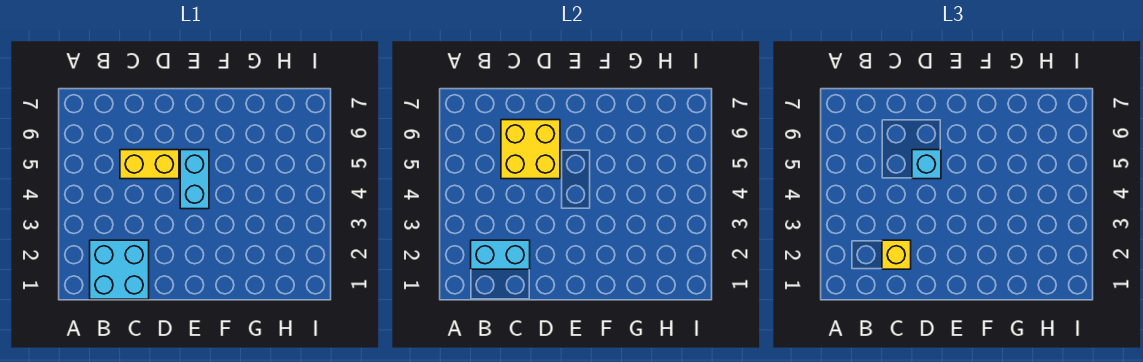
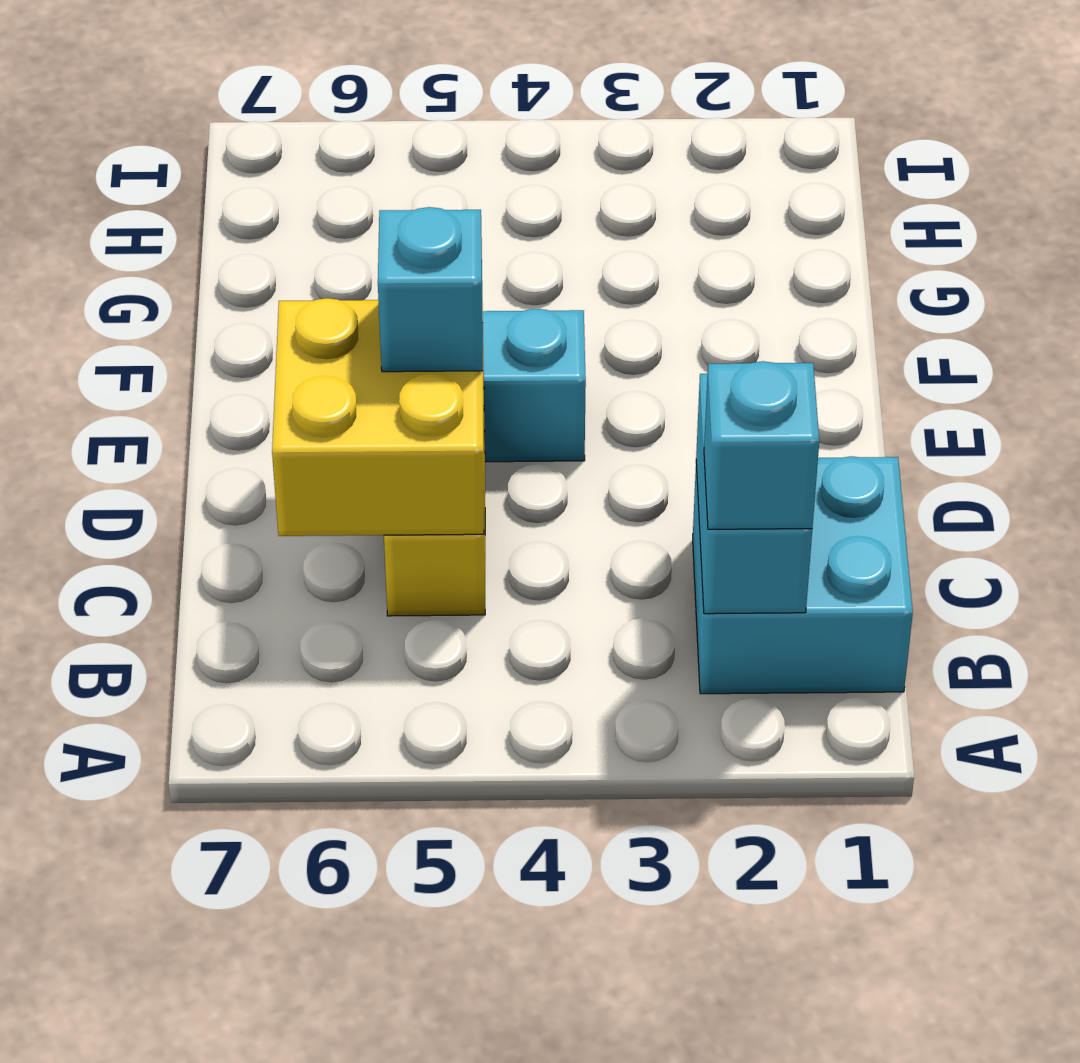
none -> cyan brick B2 level 3
yellow brick C2 level 3 -> none

